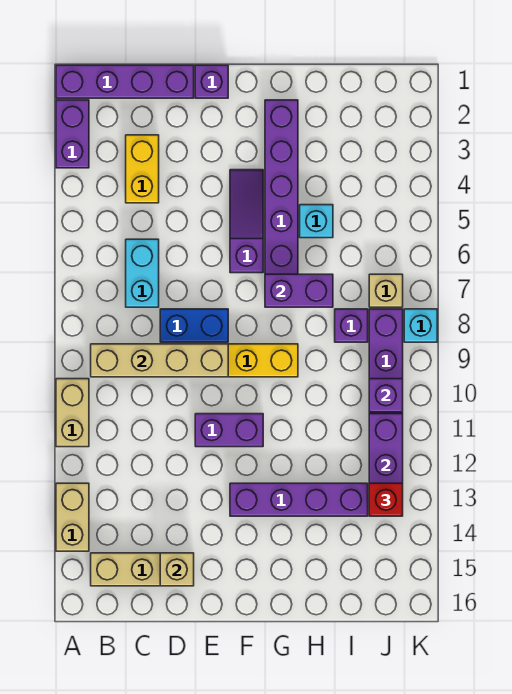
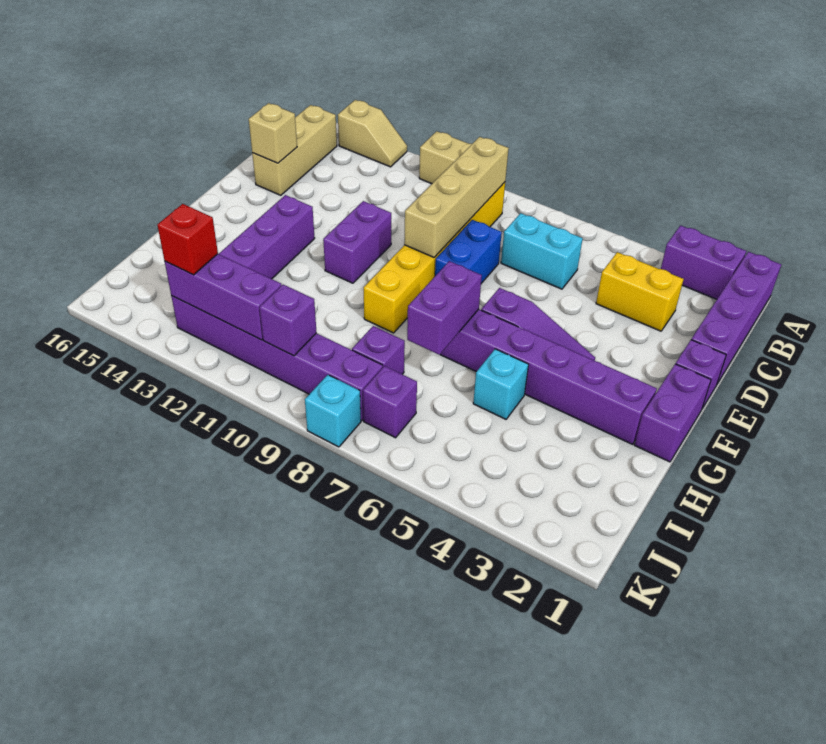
tan brick A13:A14 level 1 -> tan slope A13:A14 level 1 top 14
none -> purple brick F1:G1 level 1
tan brick J7 level 1 -> purple brick J7 level 1

